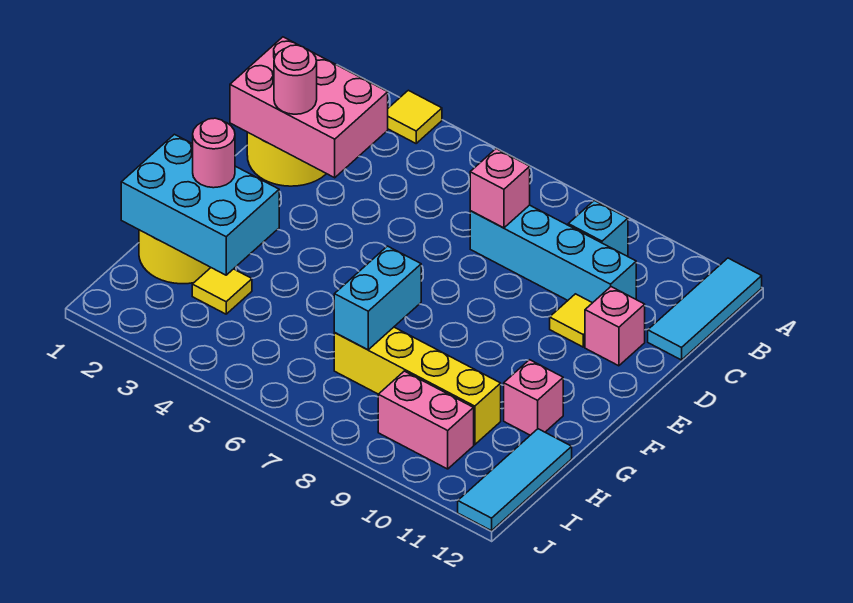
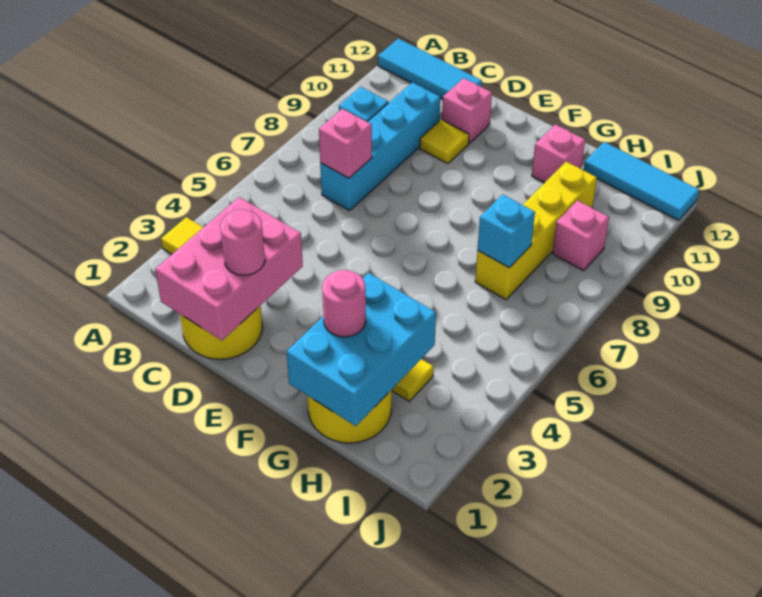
cyan brick G7:H7 level 2 -> cyan brick H7 level 2
pink brick I9:I10 level 1 -> pink brick I9 level 1

